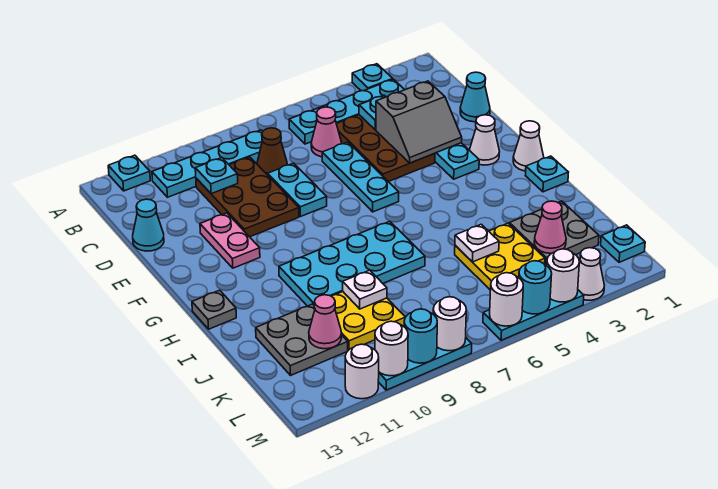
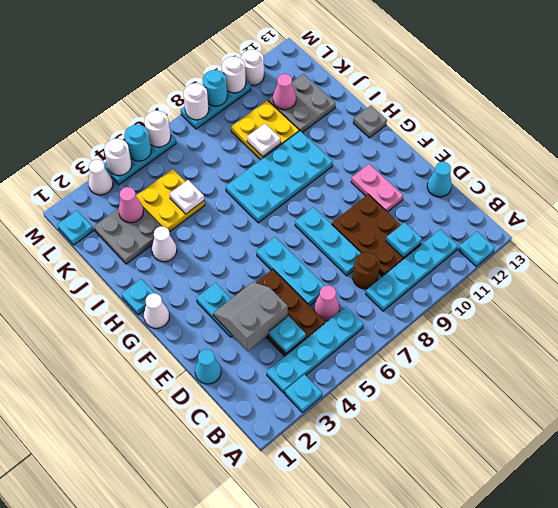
brown cone C8 level 1 -> brown round brick C8 level 1
cyan plate D8:E8 level 1 -> cyan plate D8:F8 level 1
white cone F2 level 1 -> white cone I3 level 1

